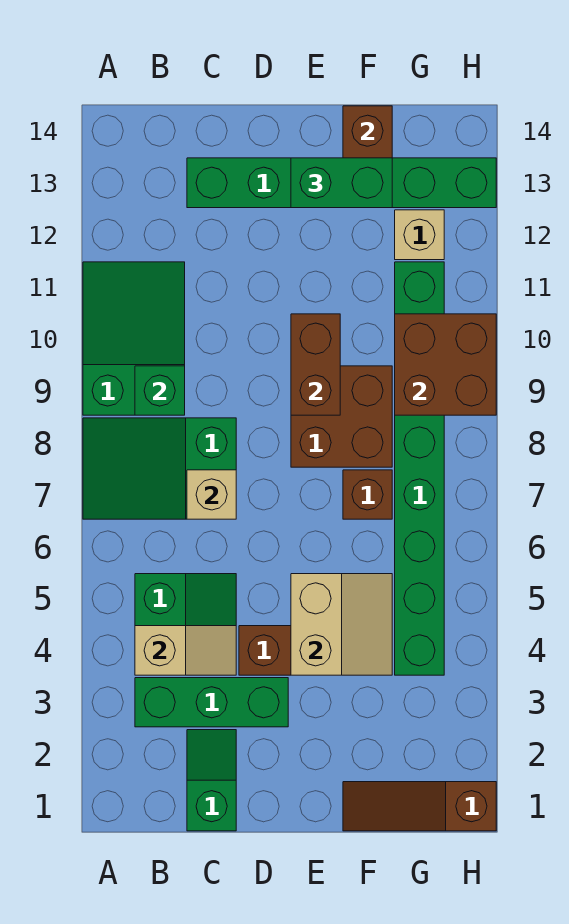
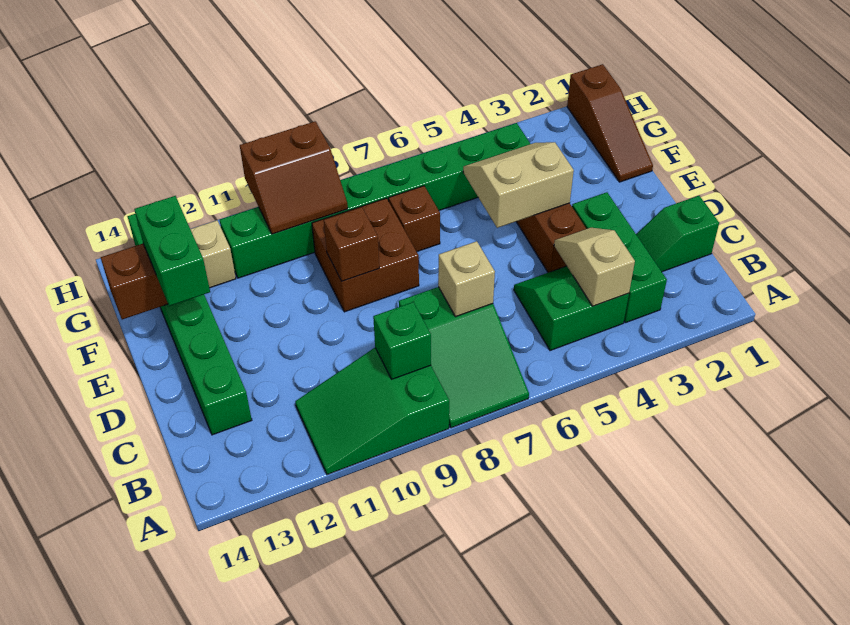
brown brick E9:E10 level 2 -> brown brick E9 level 2
brown brick G9:H10 level 2 -> brown slope G9:H10 level 2 top H

